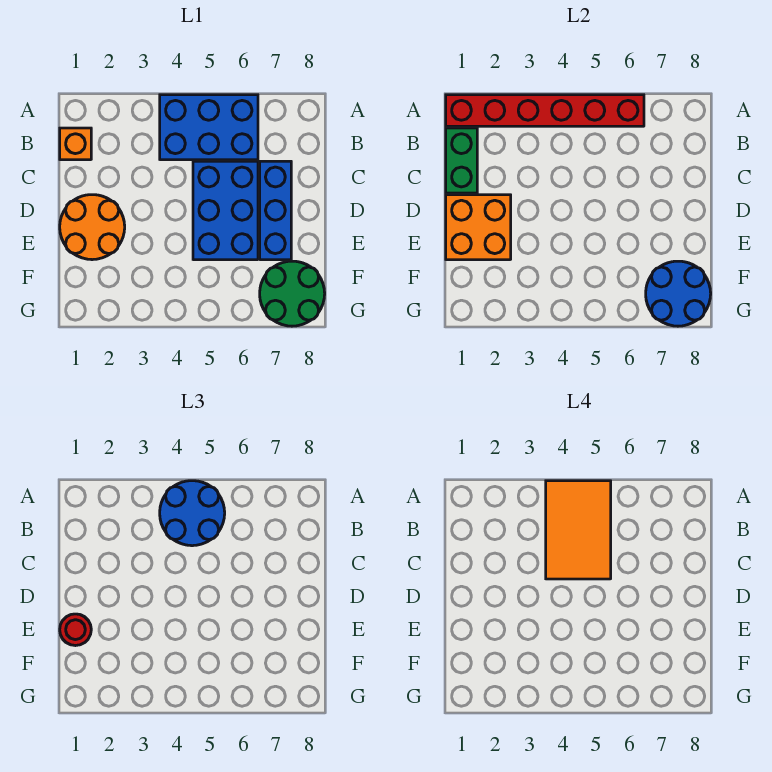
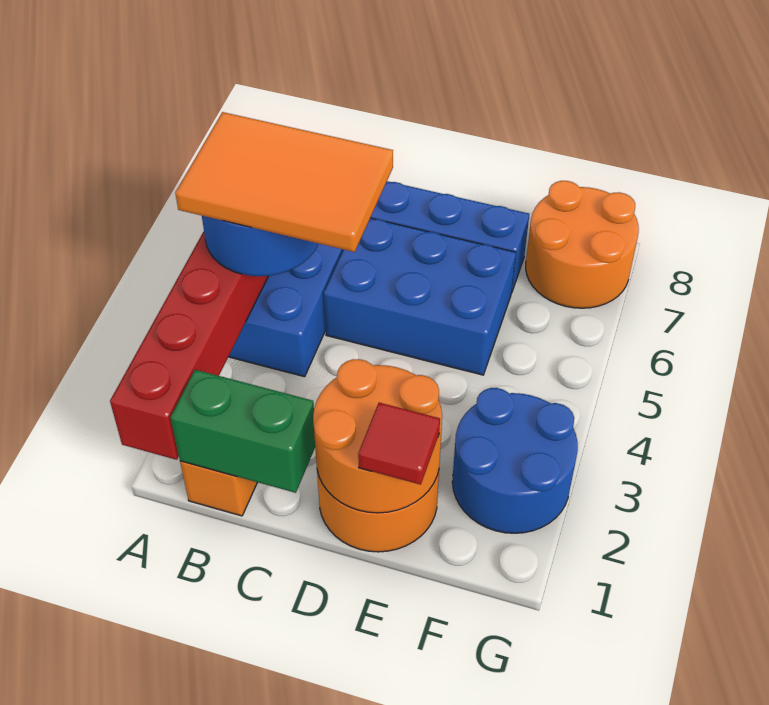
orange brick D1:E2 level 2 -> orange round brick D1:E2 level 2
red round brick E1 level 3 -> red tile E1 level 3
green round brick F7:G8 level 1 -> orange round brick F7:G8 level 1
blue round brick F7:G8 level 2 -> blue round brick F2:G3 level 1

